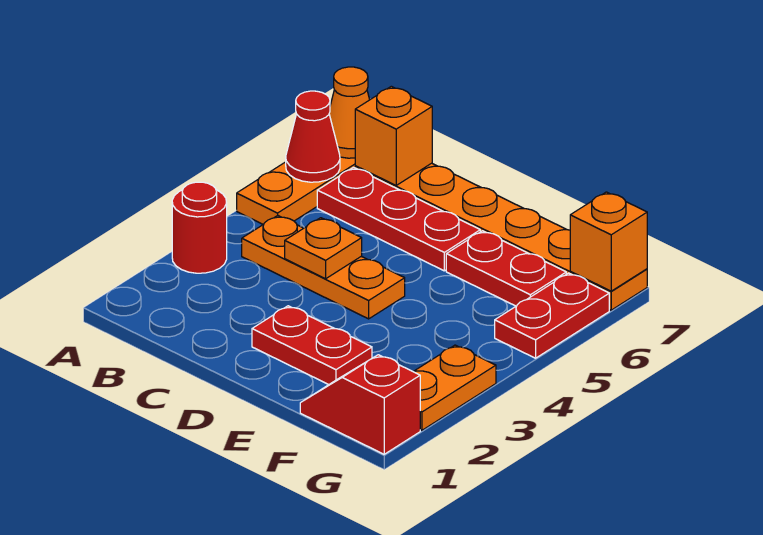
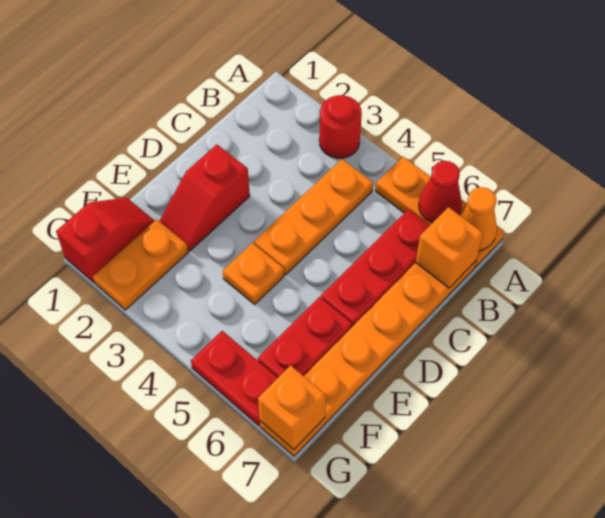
orange plate C4 level 2 -> orange plate E4 level 1
red plate D2:E2 level 1 -> red slope D2:E2 level 1 top D
orange plate G2:G3 level 1 -> orange plate F2:G2 level 1

